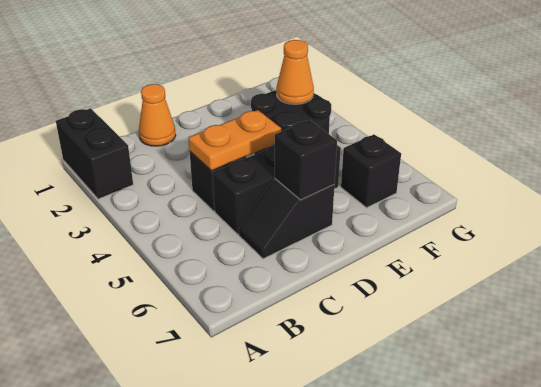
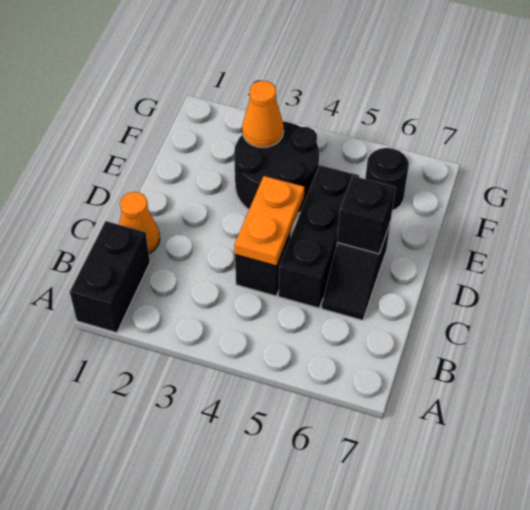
black brick A1:A2 level 1 -> black brick A1:B1 level 1
black brick F6 level 1 -> black round brick F6 level 1

